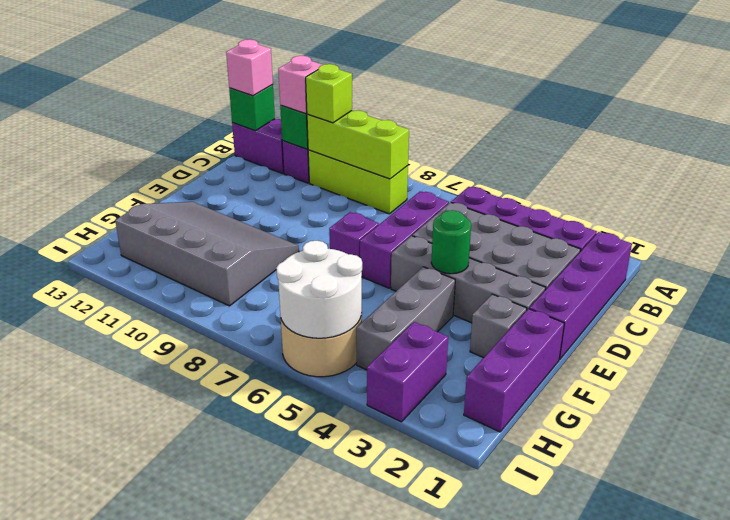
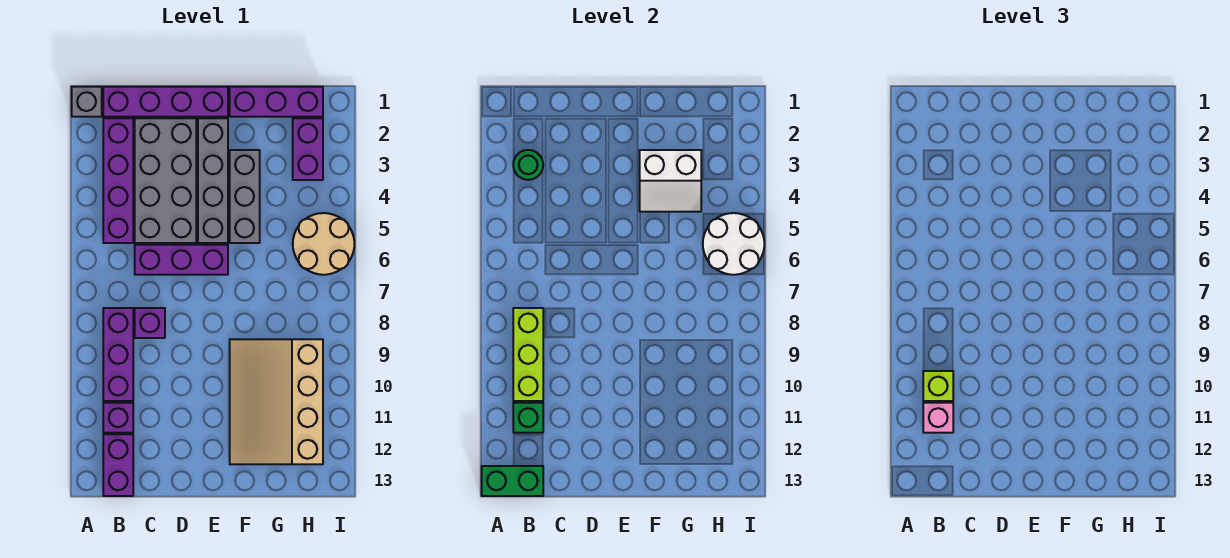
lime brick B8:B10 level 1 -> purple brick B8:B10 level 1
green brick B13 level 2 -> green brick A13:B13 level 2
pink brick B13 level 3 -> none
green round brick E4 level 2 -> green round brick B3 level 2
purple brick E7 level 1 -> purple brick C8 level 1
grey brick F2 level 1 -> grey brick A1 level 1
none -> white slope F3:G4 level 2 top 3
grey brick F4:H4 level 1 -> grey brick F3:F5 level 1
grey slope F9:H12 level 1 top H -> tan slope F9:H12 level 1 top H
purple brick H3:I3 level 1 -> purple brick H2:H3 level 1

